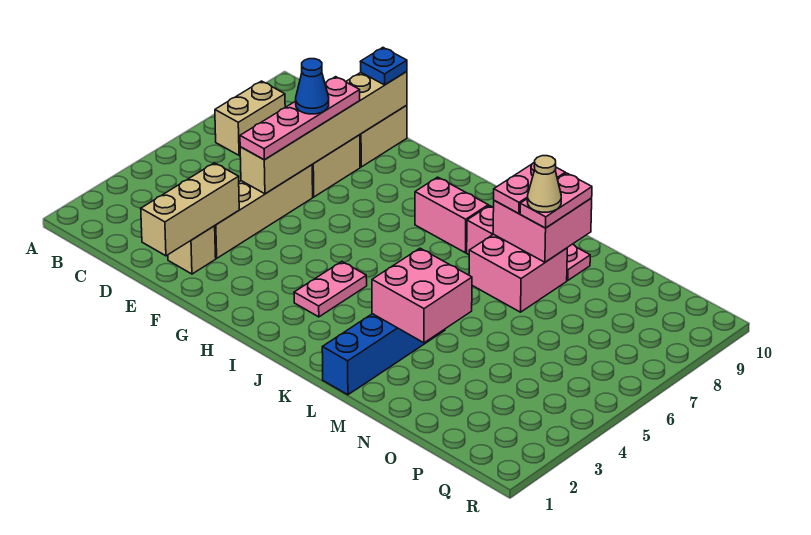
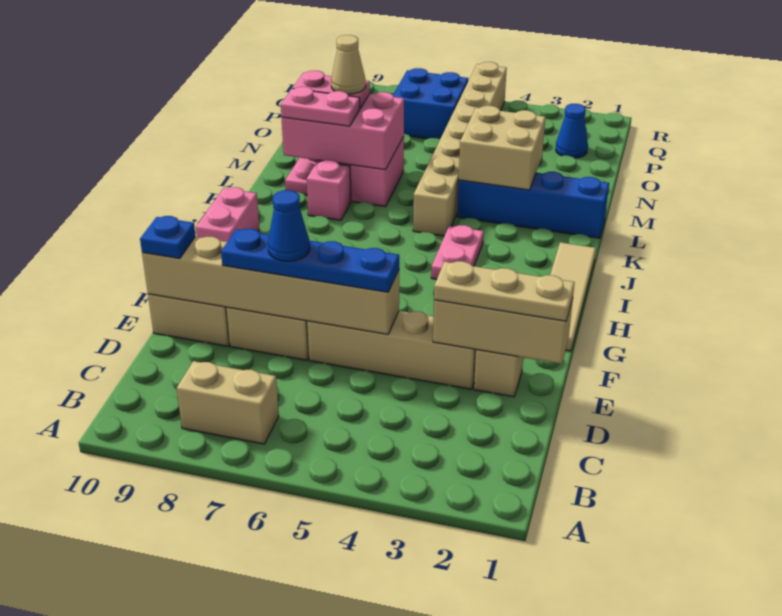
none -> tan plate E1:E3 level 3
pink plate E5:E8 level 3 -> blue plate E5:E8 level 3
none -> tan tile G1:J1 level 1
pink plate I3:I4 level 1 -> pink plate I4:J4 level 1
pink brick I8:J8 level 1 -> pink brick H10:I10 level 1
none -> tan brick K5:R5 level 1
pink brick L3:M4 level 2 -> tan brick L3:M4 level 2
pink brick L8:M9 level 2 -> pink brick L7:M9 level 2
none -> blue cone P2 level 1
none -> blue brick P6:Q7 level 1

